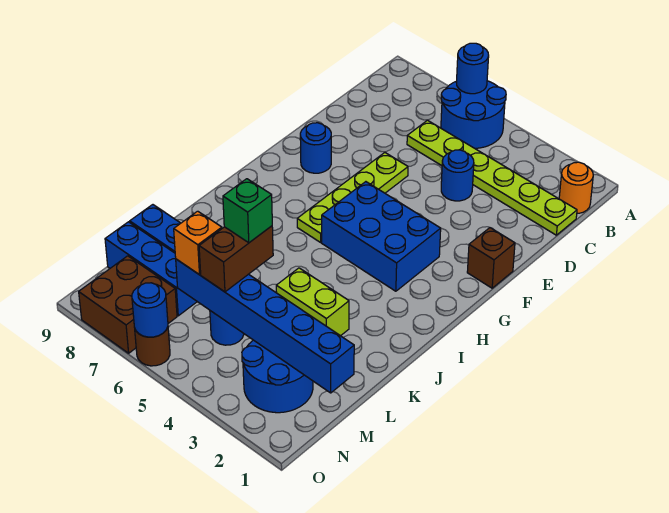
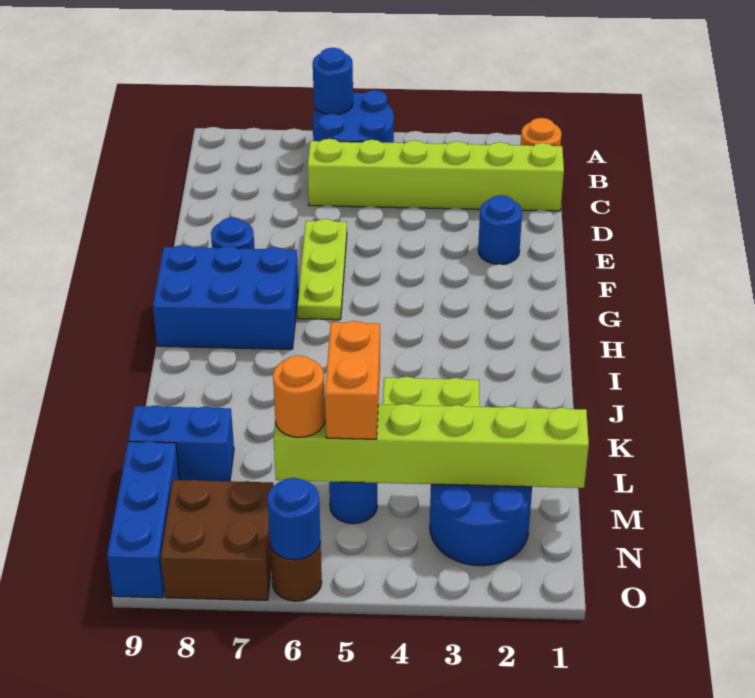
lime plate C1:C6 level 1 -> lime brick C1:C6 level 1
blue round brick D4 level 1 -> blue round brick E2 level 1
lime plate E6:H6 level 1 -> lime plate E6:G6 level 1
brown brick F1 level 1 -> none
blue brick G3:H5 level 1 -> blue brick G7:H9 level 1
brown brick L5:M5 level 3 -> orange brick L5:M5 level 3
green brick L5 level 4 -> none
blue brick M1:M6 level 2 -> lime brick M1:M6 level 2
orange brick M6 level 3 -> orange round brick M6 level 3
blue brick M7:M9 level 1 -> blue brick M9:O9 level 1

